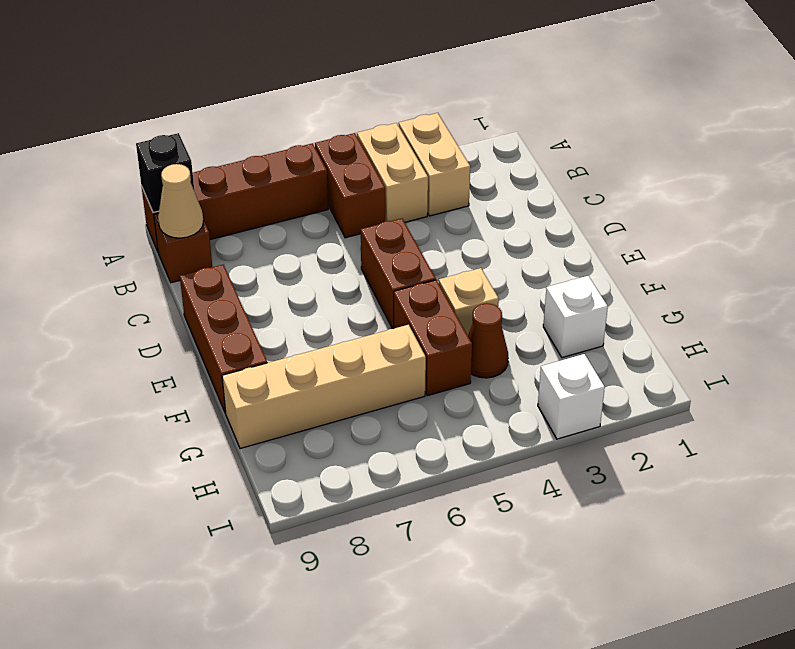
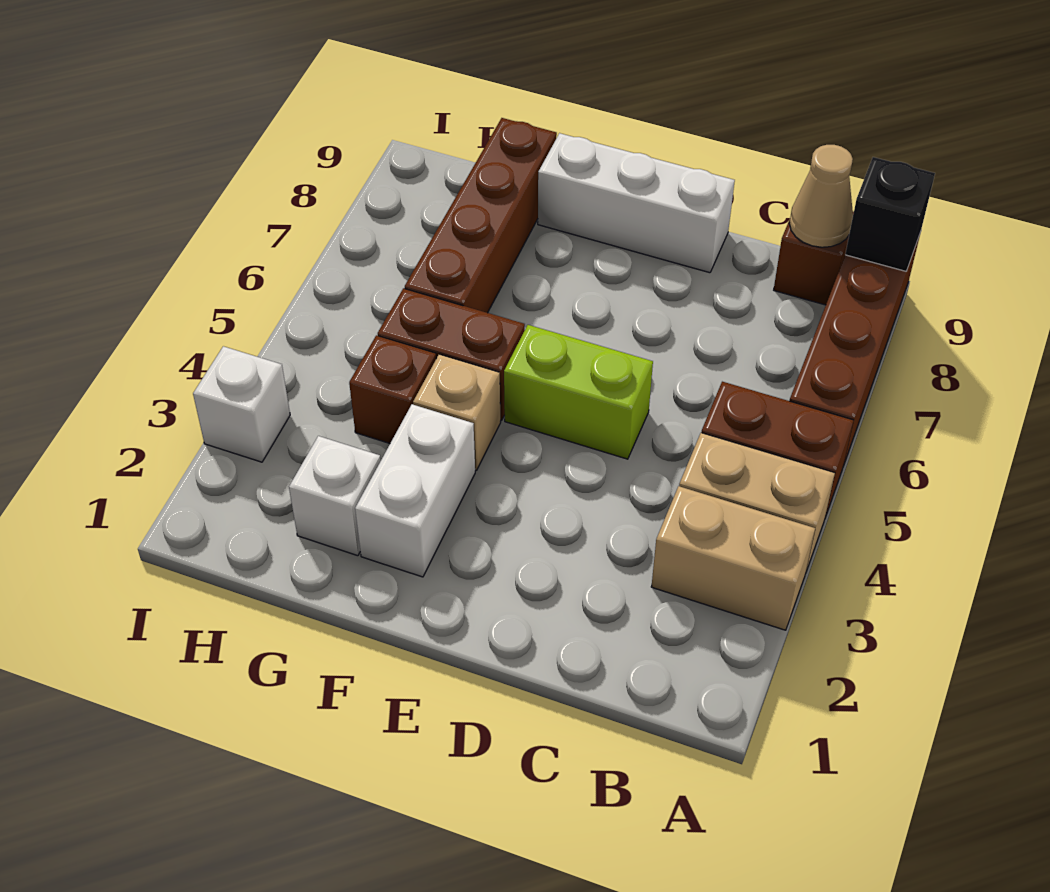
brown brick D5:E5 level 1 -> lime brick D5:E5 level 1
brown brick D9:F9 level 1 -> white brick D9:F9 level 1
none -> white brick F2:F3 level 1
brown cone G4 level 1 -> brown brick G4 level 1
tan brick G6:G9 level 1 -> brown brick G6:G9 level 1

